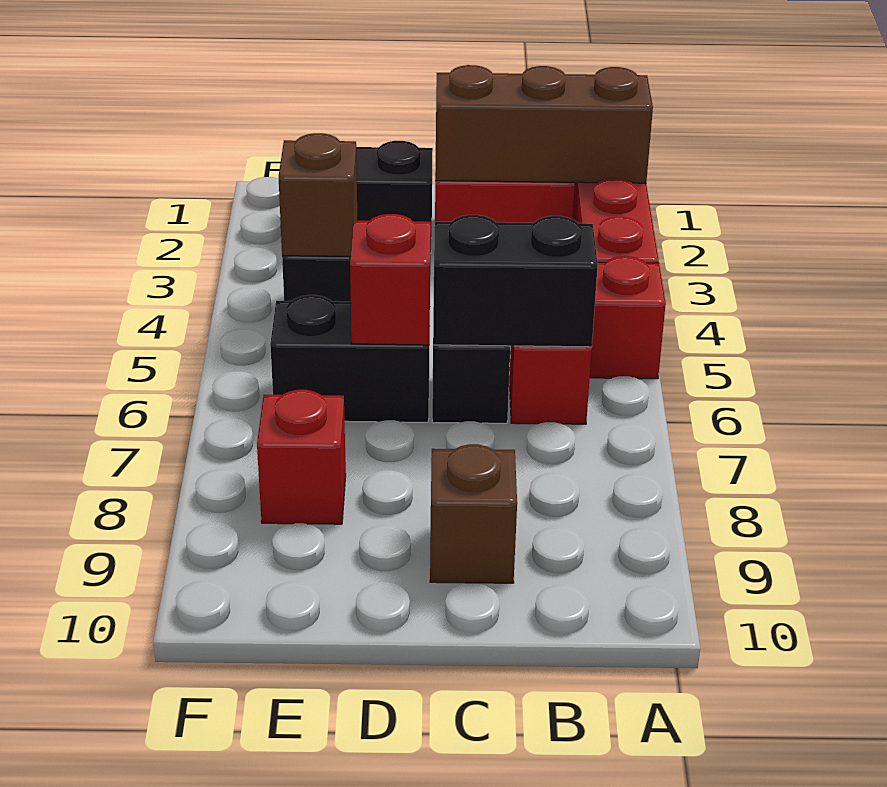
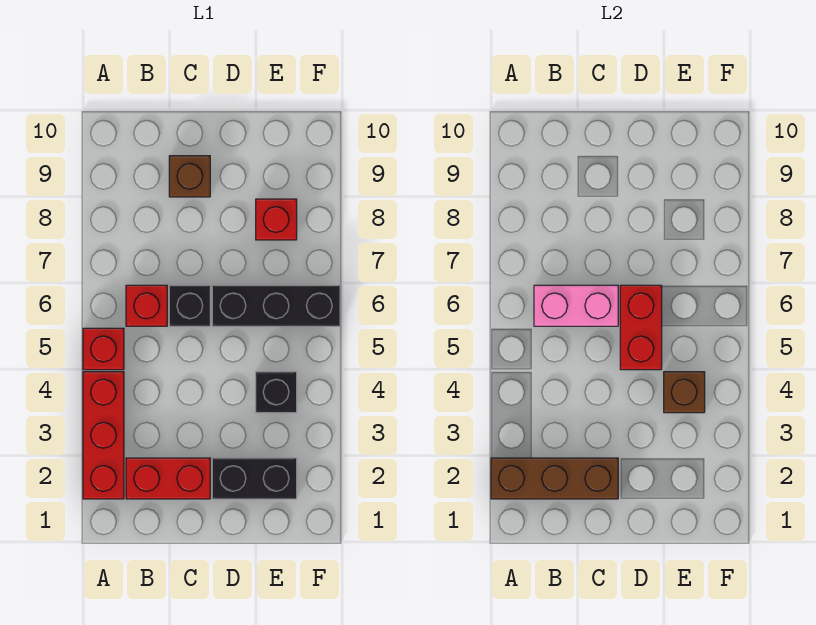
black brick B6:C6 level 2 -> pink brick B6:C6 level 2
black brick D6:E6 level 1 -> black brick D6:F6 level 1
red brick D6 level 2 -> red brick D5:D6 level 2

